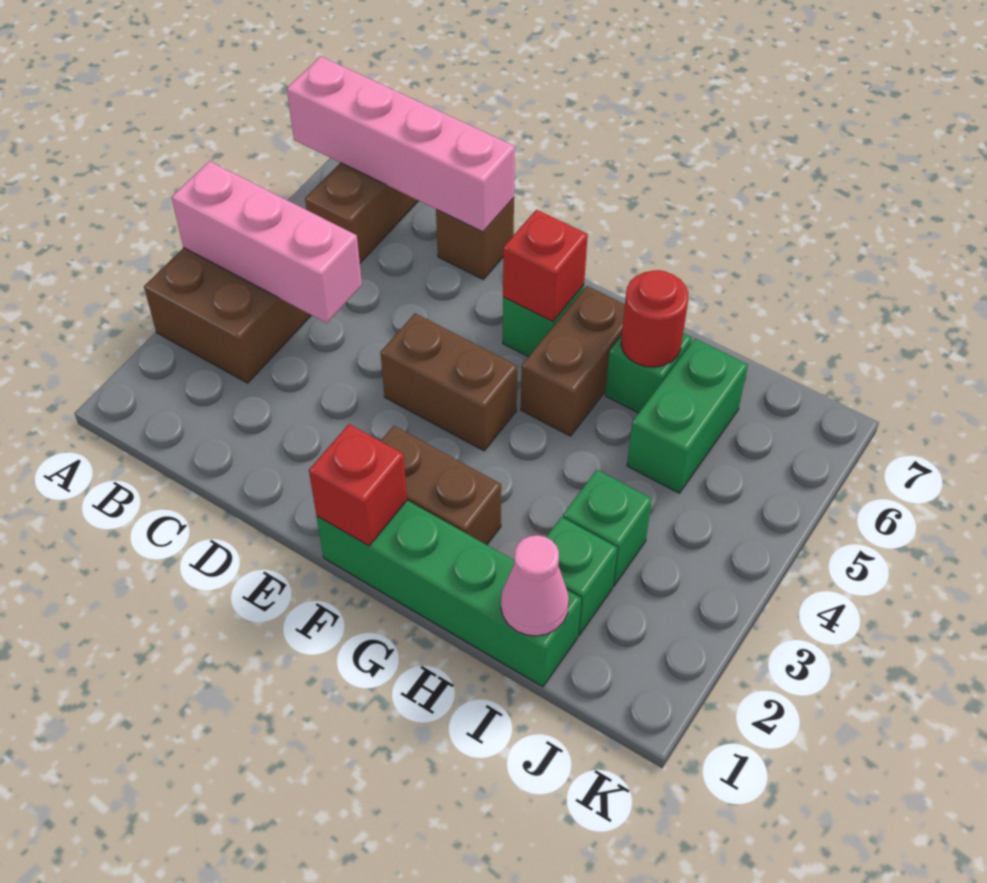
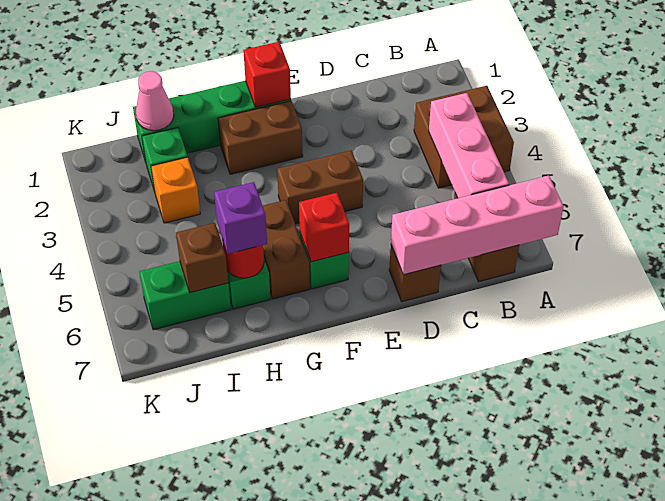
pink brick A4:C4 level 2 -> pink brick B4:B6 level 2
none -> purple brick H6 level 3
green brick I3 level 1 -> orange brick I3 level 1
green brick I5:I6 level 1 -> green brick I6:J6 level 1
none -> brown brick I6 level 2

